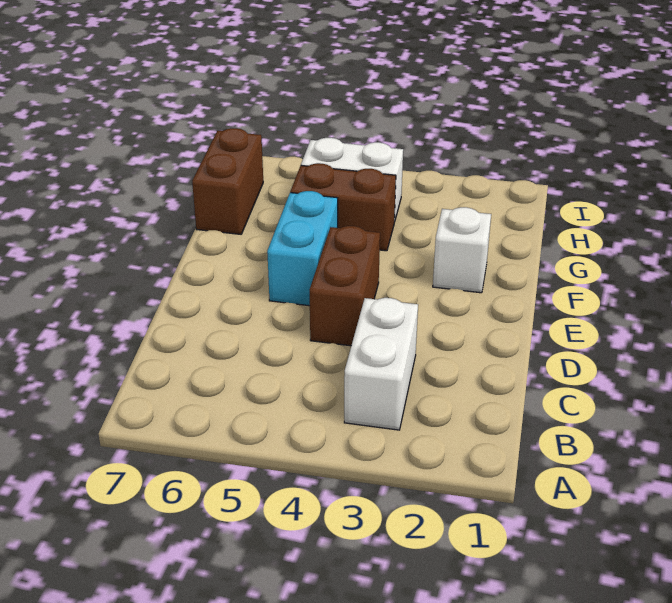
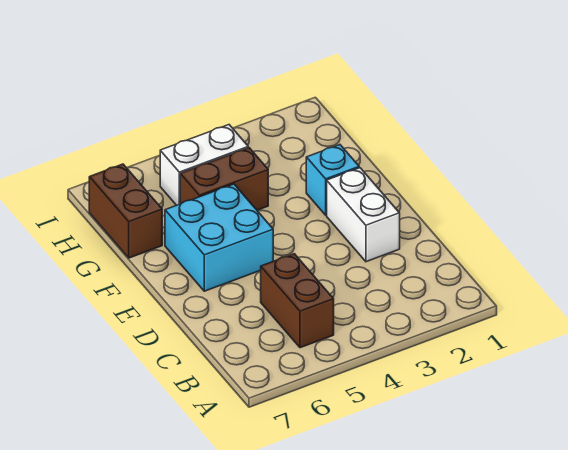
white brick B3:C3 level 1 -> white brick D2:E2 level 1
brown brick D4:E4 level 1 -> brown brick B5:C5 level 1
cyan brick E5:F5 level 1 -> cyan brick E5:F6 level 1
white brick F2 level 1 -> cyan brick F2 level 1

